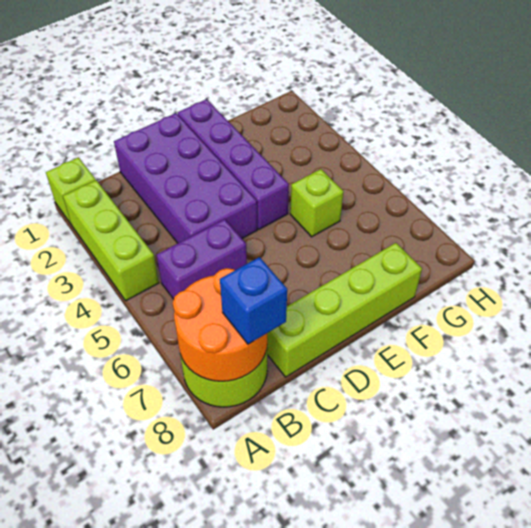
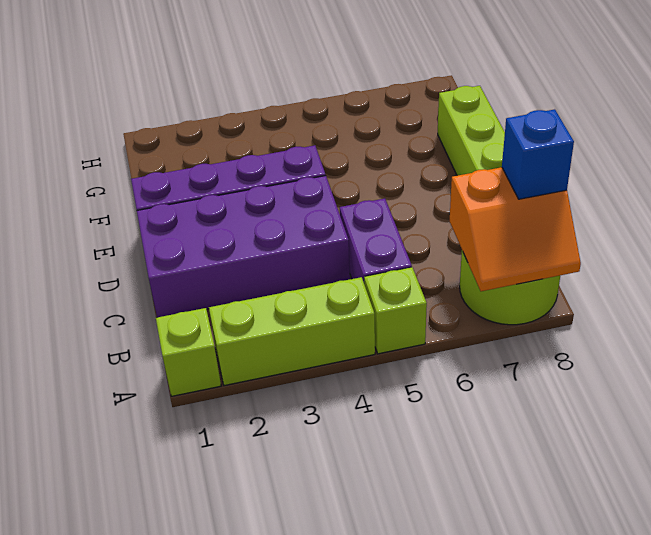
orange round brick A7:B8 level 2 -> orange slope A7:B8 level 2 top B
lime brick F5 level 1 -> lime brick A5 level 1

